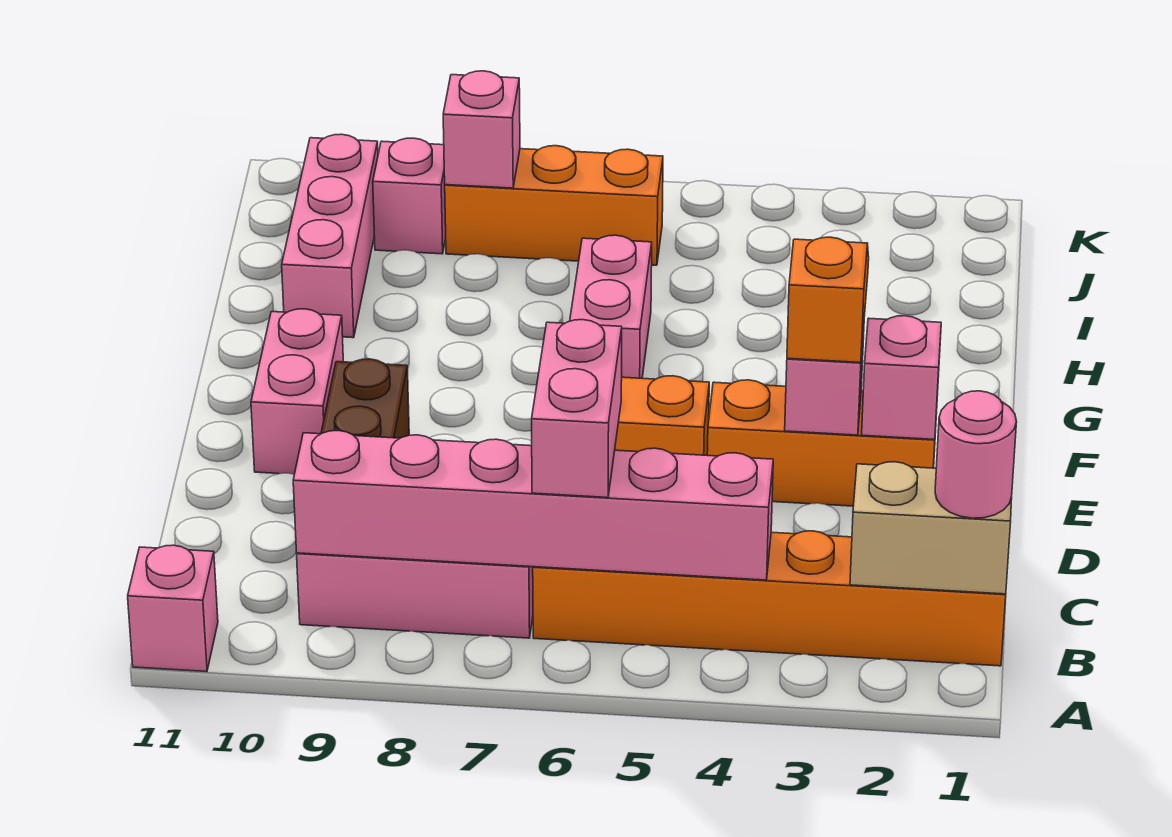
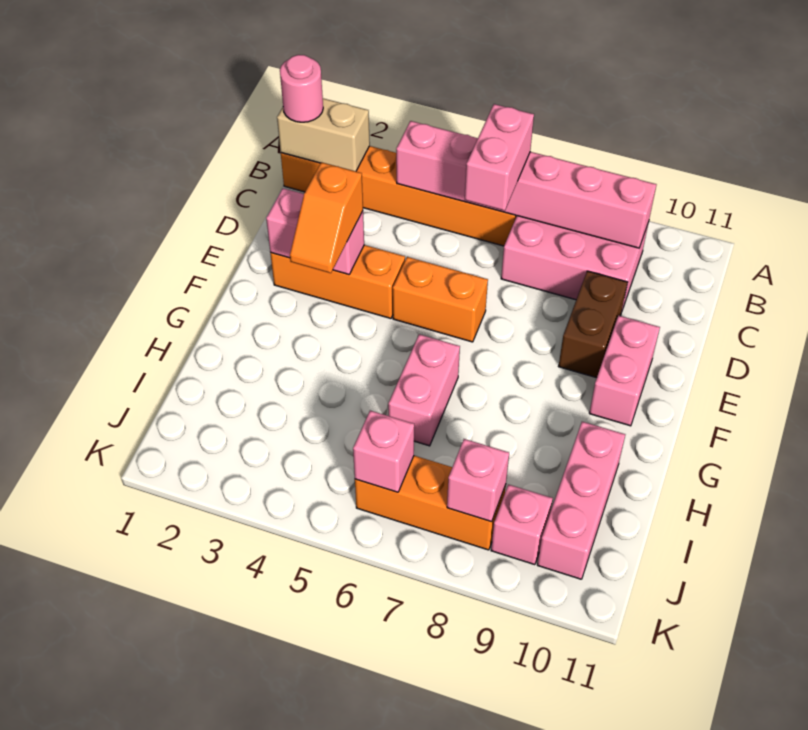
pink brick A11 level 1 -> pink brick J6 level 2

